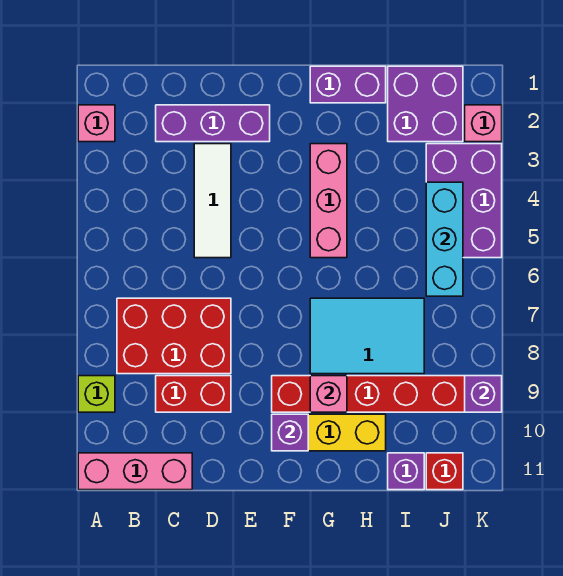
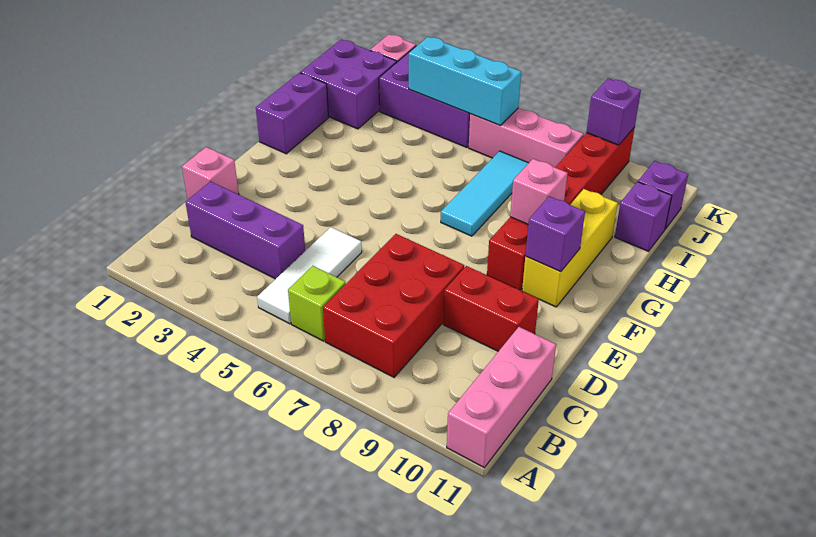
pink brick A2 level 1 -> pink brick D1 level 1
lime brick A9 level 1 -> lime brick B6 level 1
purple brick C2:E2 level 1 -> purple brick C2:C4 level 1
red brick C9:D9 level 1 -> red brick D9:D10 level 1
white tile D3:D5 level 1 -> white tile B5:D5 level 1
pink brick G3:G5 level 1 -> pink brick J6:J8 level 1
cyan tile G7:I8 level 1 -> cyan tile G7:I7 level 1
red brick J11 level 1 -> purple brick J11 level 1

